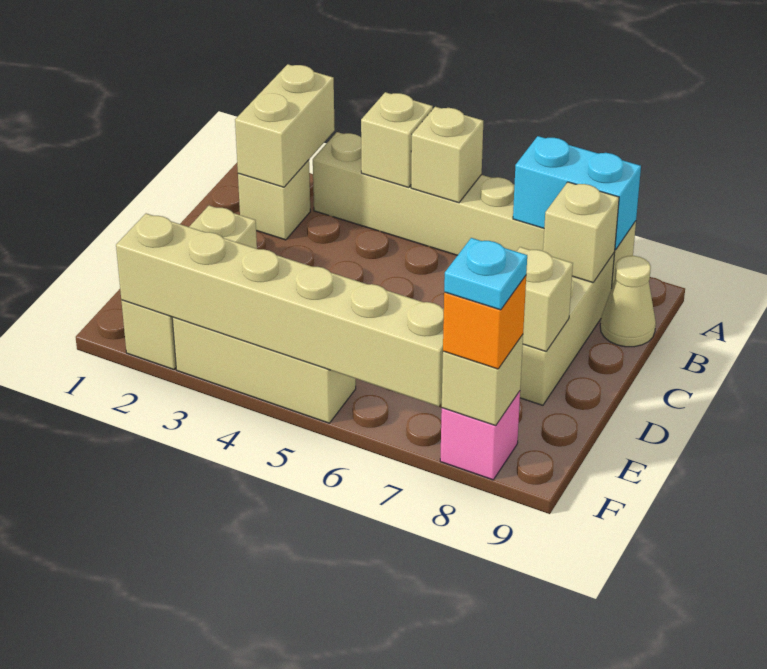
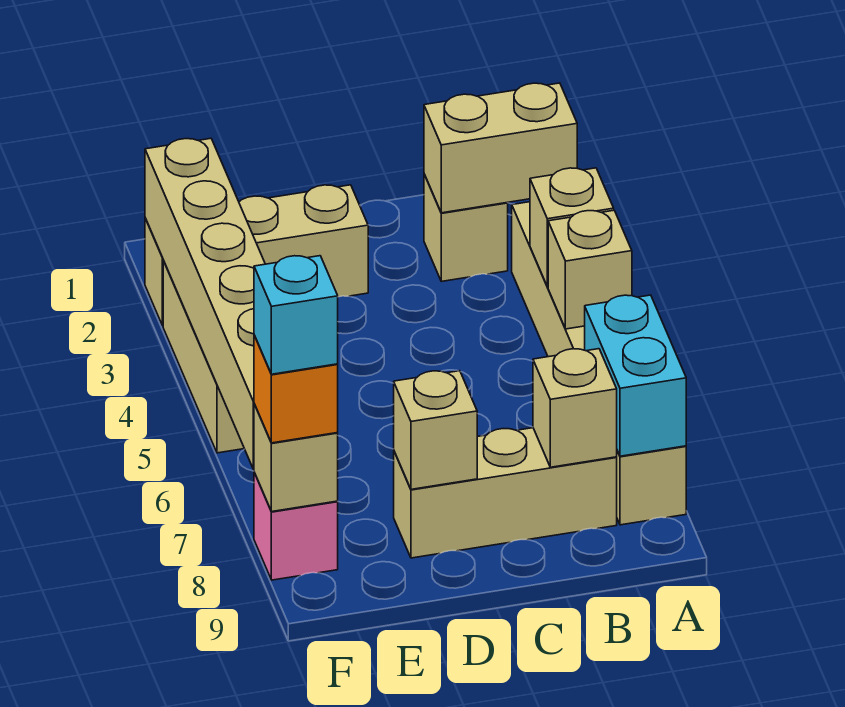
tan cone B9 level 1 -> none
cyan plate F8 level 4 -> cyan brick F8 level 4

